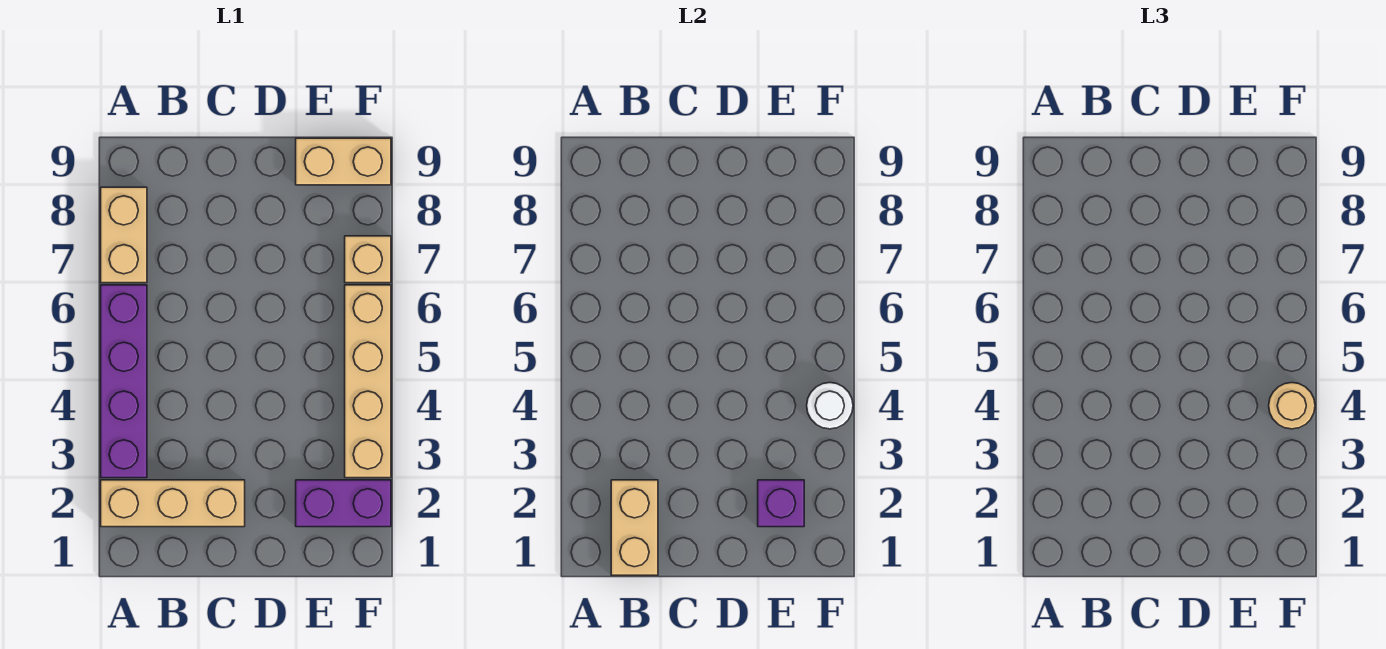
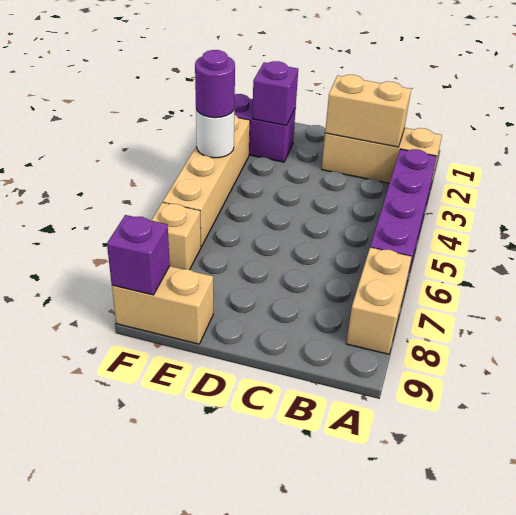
tan brick B1:B2 level 2 -> tan brick B2:C2 level 2
tan round brick F4 level 3 -> purple round brick F4 level 3
none -> purple brick F9 level 2

